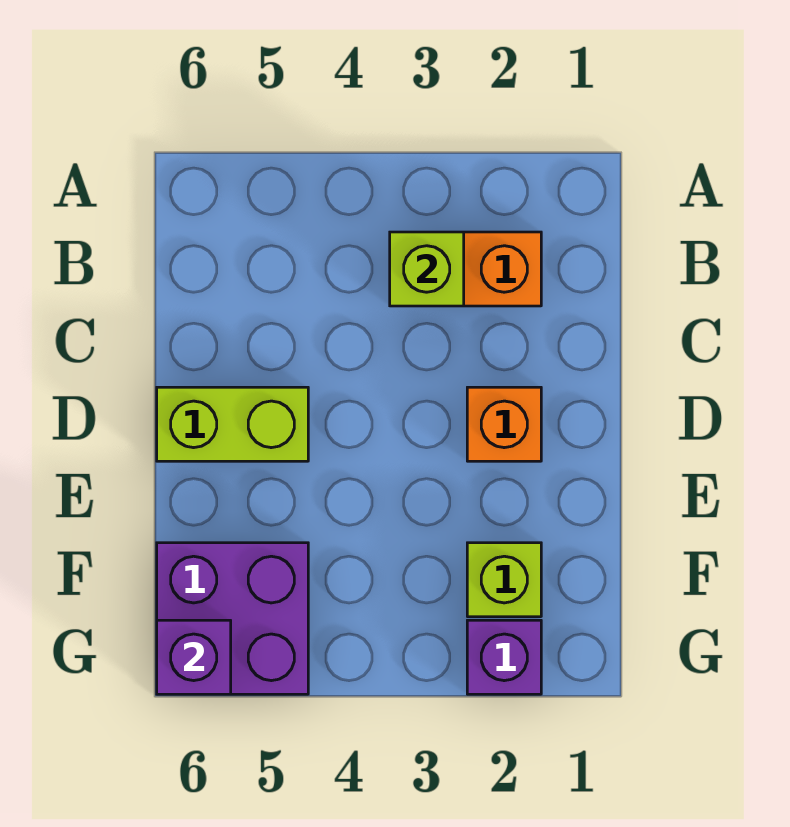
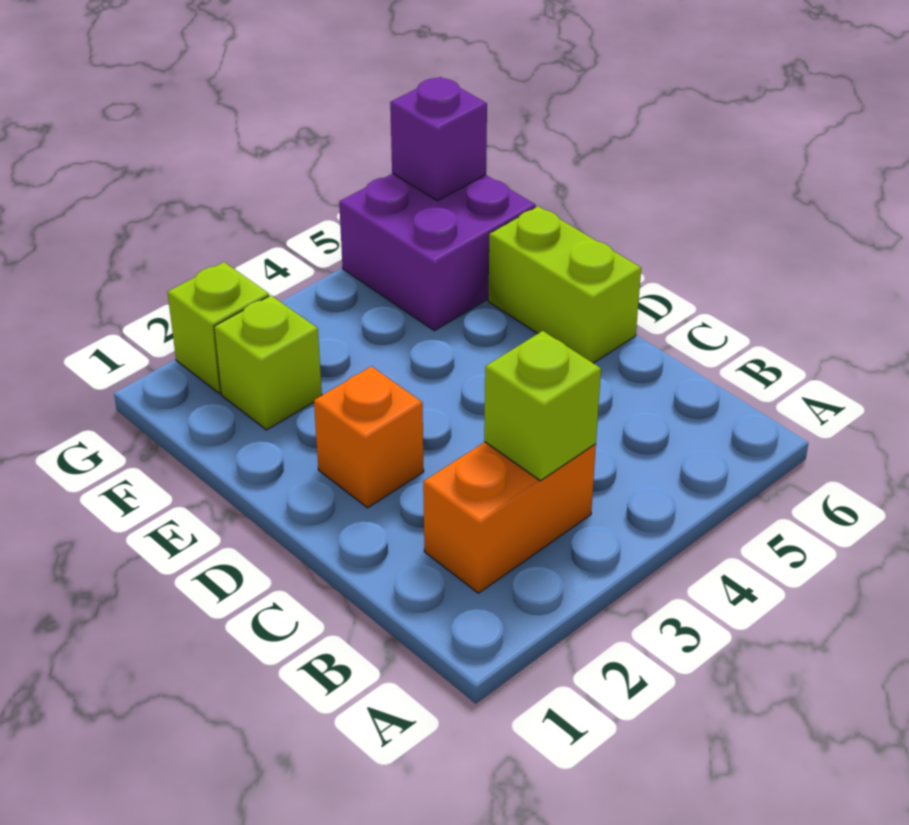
lime brick D5:D6 level 1 -> lime brick D6:E6 level 1
purple brick G2 level 1 -> lime brick G2 level 1

